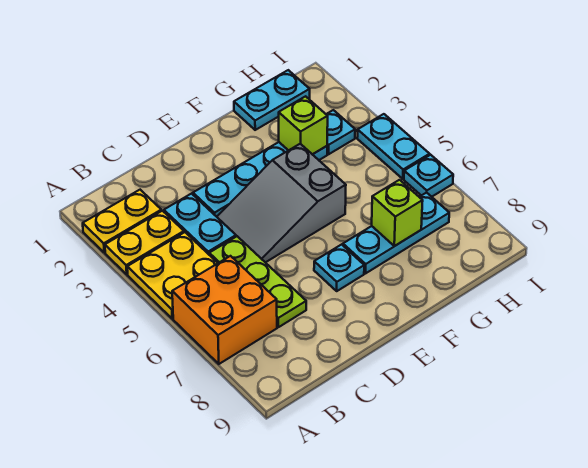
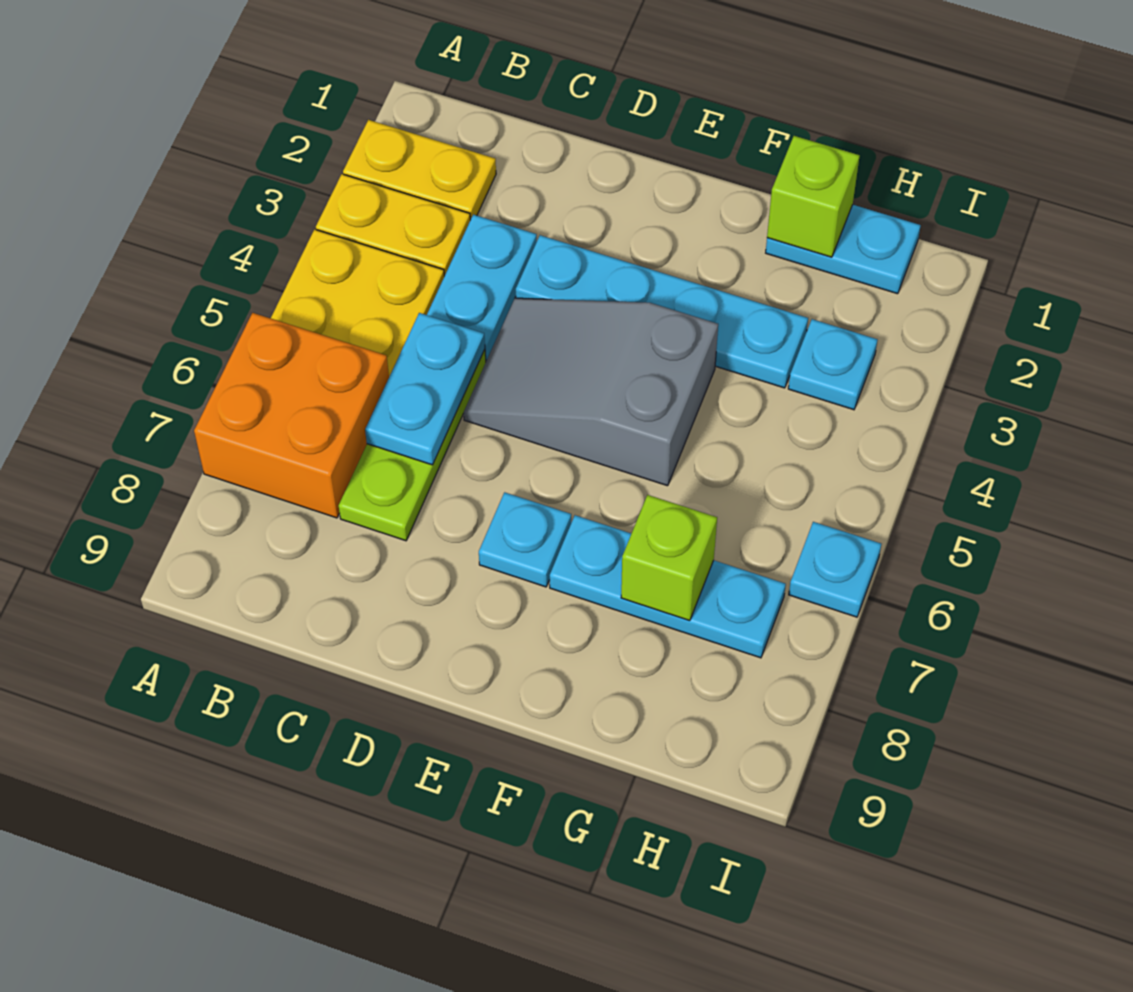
lime brick G3 level 2 -> lime brick G1 level 2
cyan plate I4:I5 level 1 -> cyan plate C5:C6 level 2

